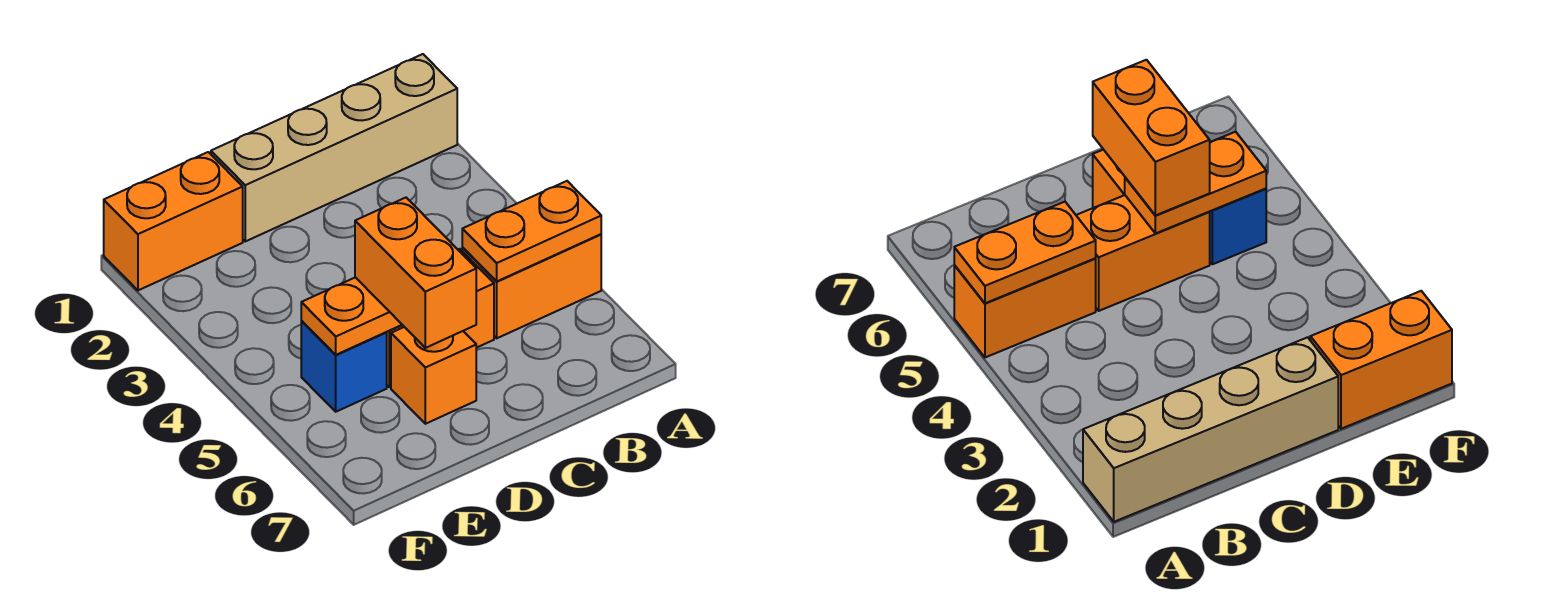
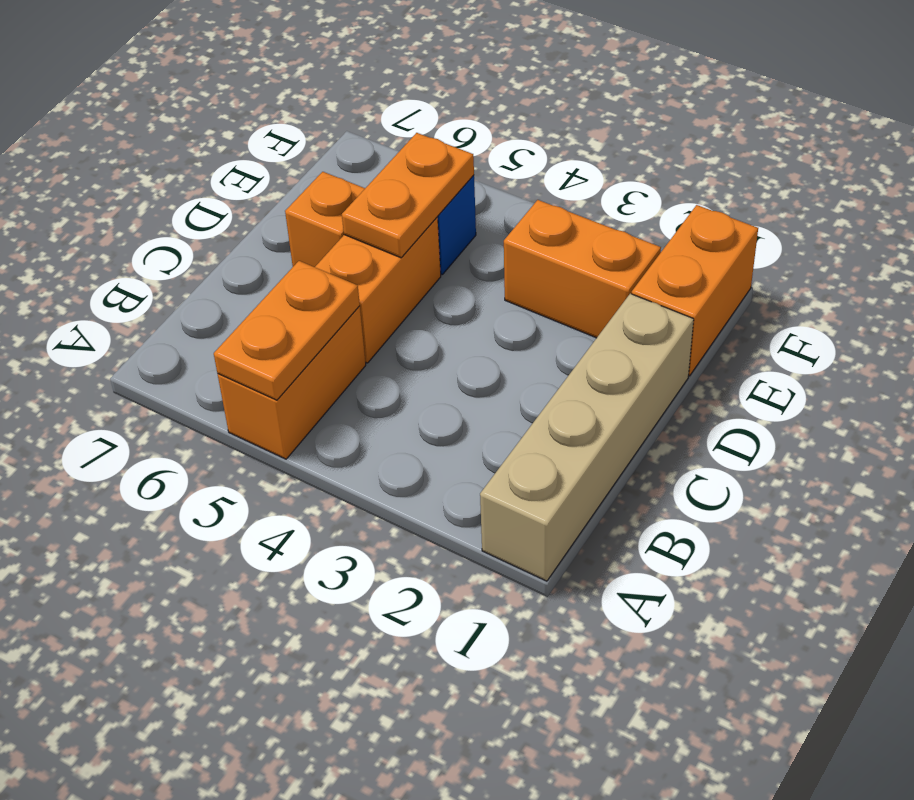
orange brick D5:D6 level 3 -> orange brick E2:E3 level 1

